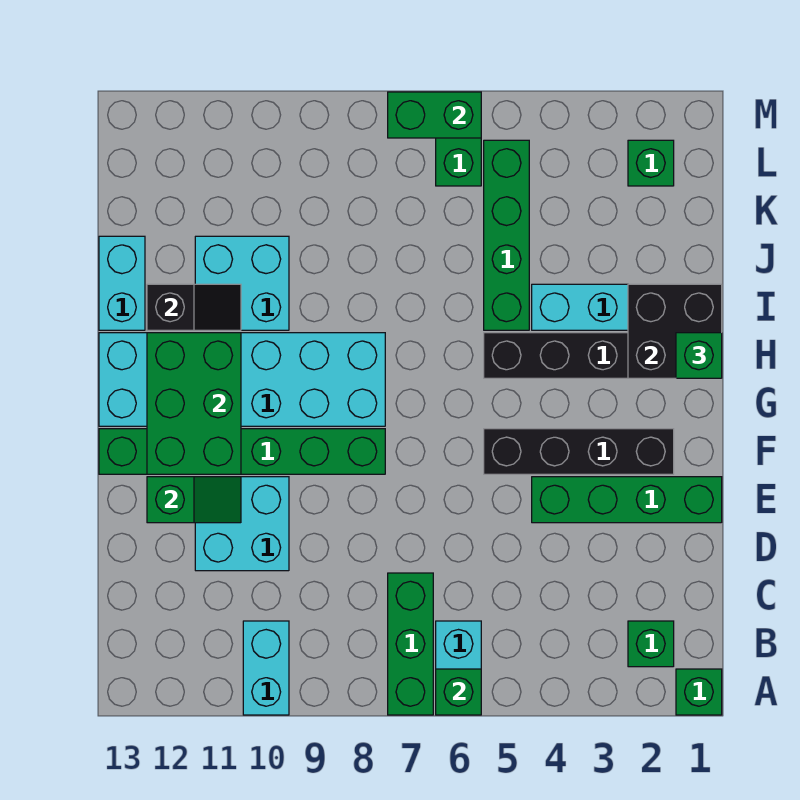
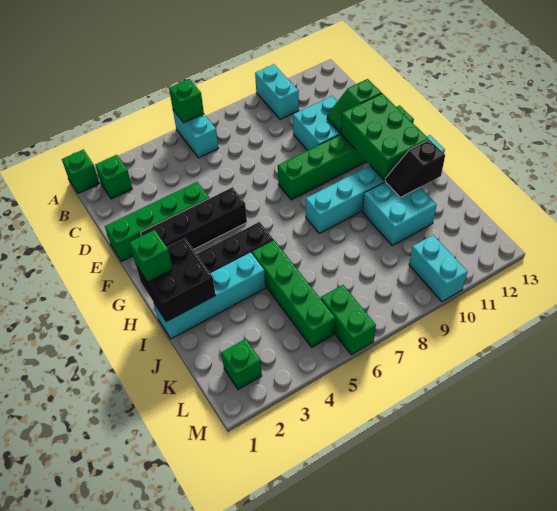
green brick A7:C7 level 1 -> none
cyan brick G8:H13 level 1 -> cyan brick H8:H13 level 1
cyan brick I13:J13 level 1 -> cyan brick L10:M10 level 1
green brick M6:M7 level 2 -> none

